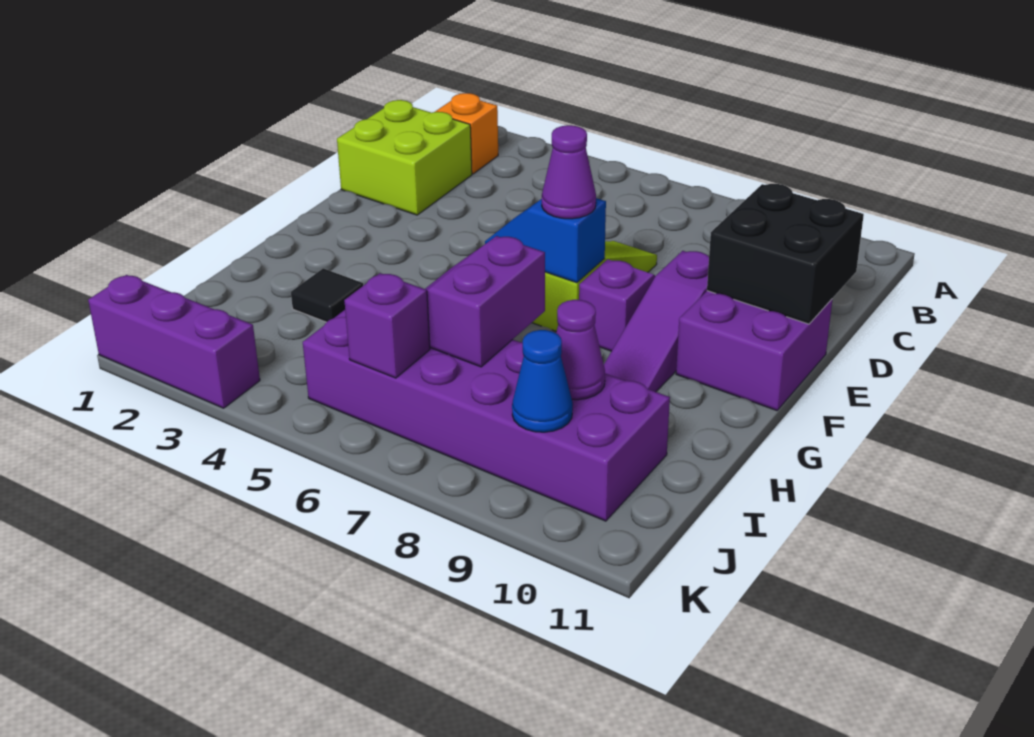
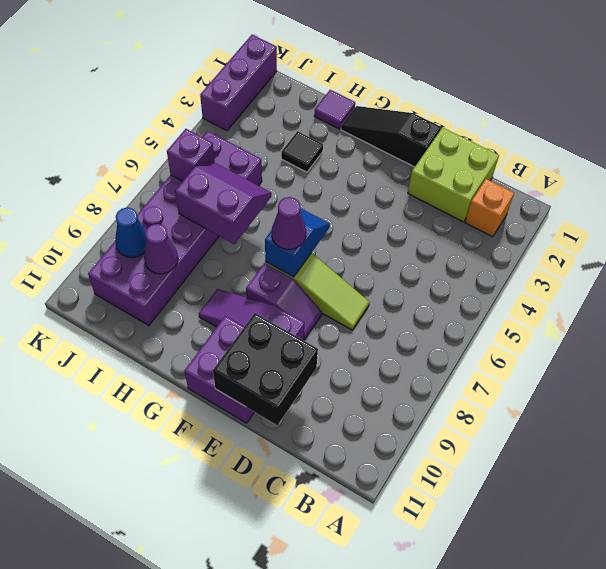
none -> black slope E1:G1 level 1 top E
none -> purple tile H1 level 1

